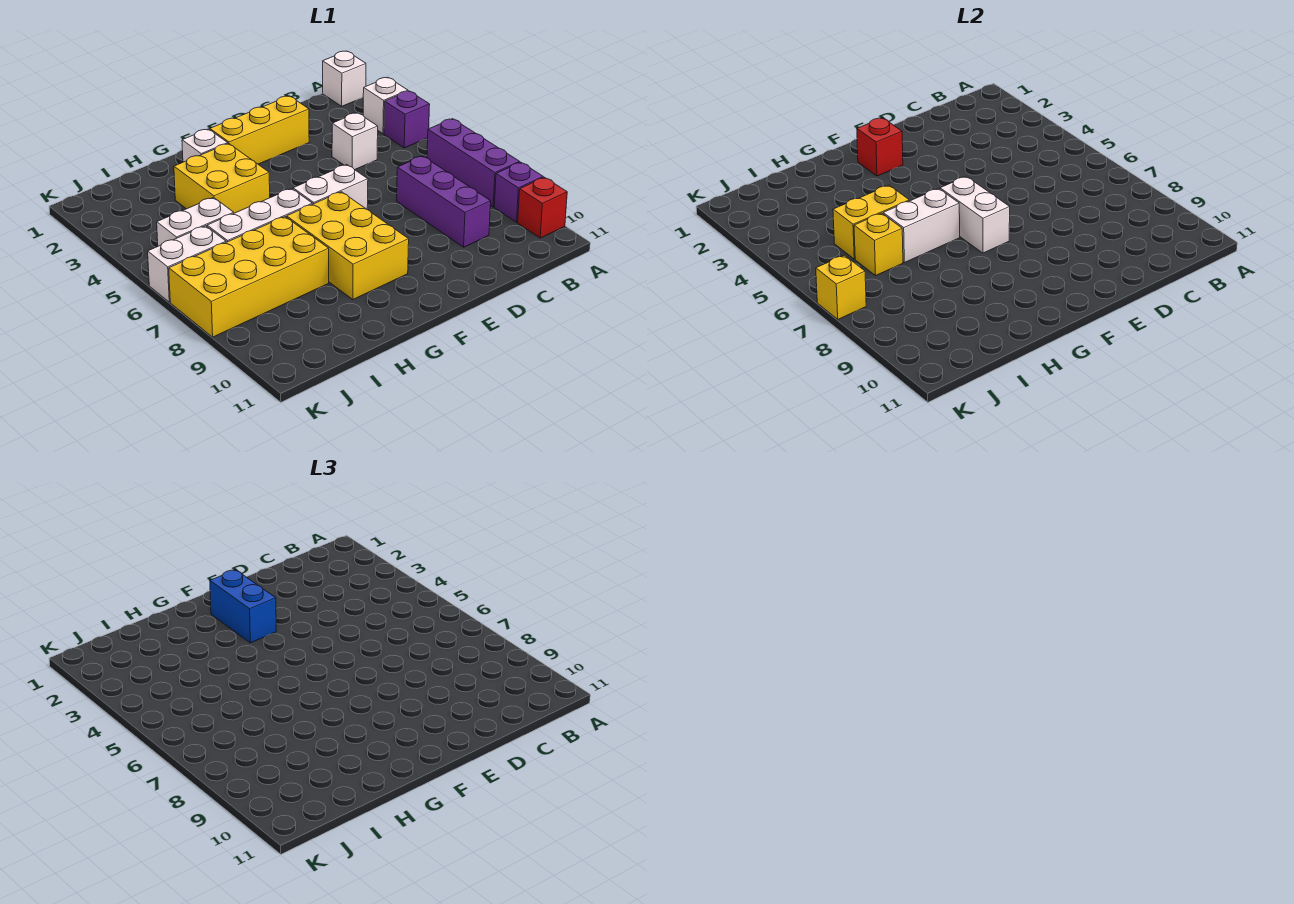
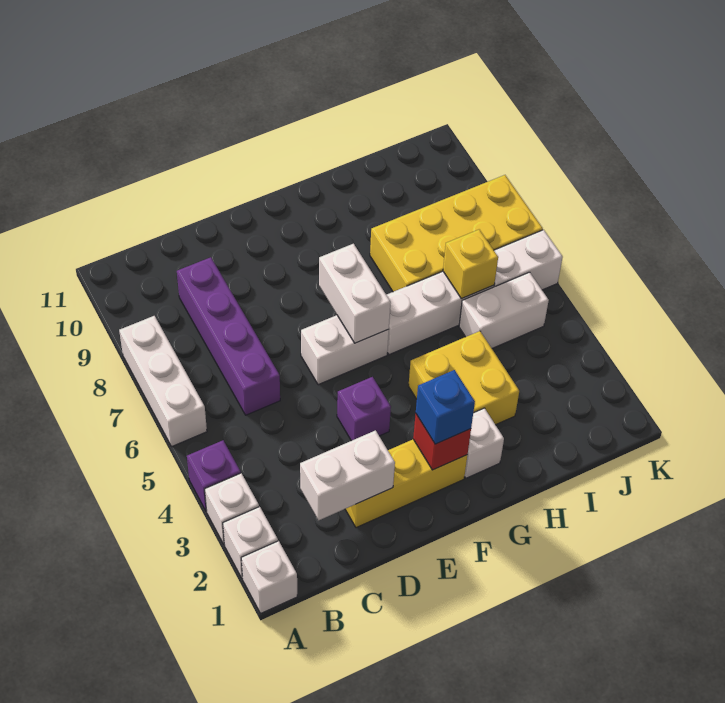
purple brick A6:A8 level 1 -> white brick A6:A8 level 1
purple brick A9 level 1 -> purple brick E4 level 1
red brick A10 level 1 -> none
white brick C4 level 1 -> white brick A2 level 1
purple brick C7:C9 level 1 -> purple brick C6:C9 level 1
blue brick F2:F3 level 3 -> blue brick F2 level 3
yellow brick F7:G9 level 1 -> none
white brick G6:H6 level 2 -> white brick C2:D2 level 2
yellow brick H5:I5 level 2 -> none
yellow brick K7 level 2 -> none

